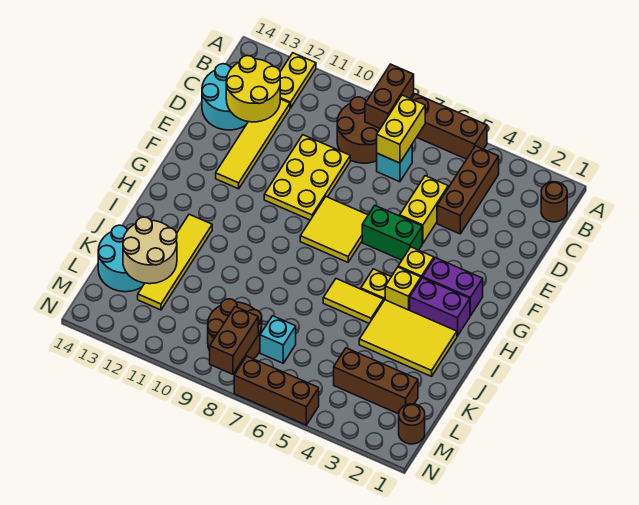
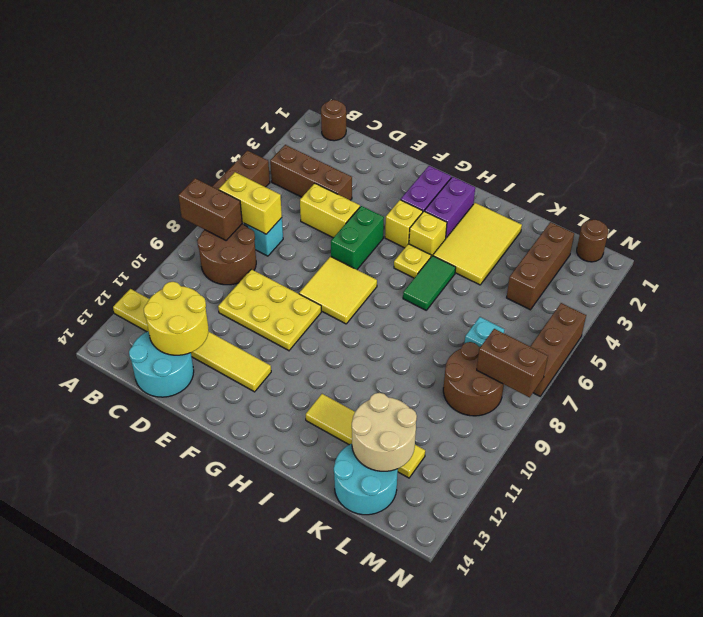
yellow tile I5:I6 level 1 -> green tile I5:I6 level 1

